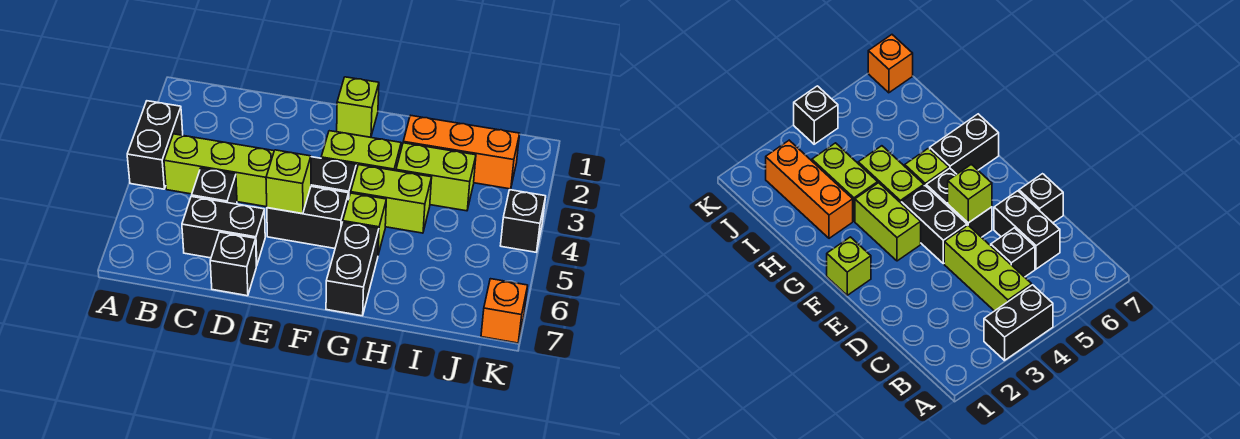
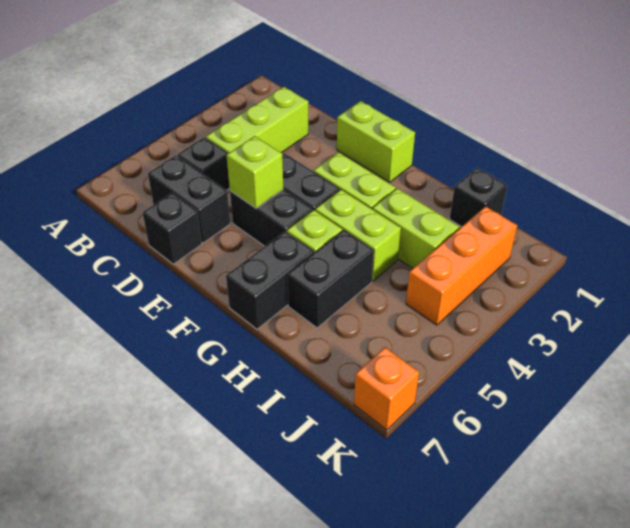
black brick A3:A4 level 1 -> black brick H5:H6 level 1
lime brick B4:D4 level 1 -> lime brick C2:C4 level 1
lime brick F1 level 1 -> lime brick E1:F1 level 1
orange brick H2:J2 level 1 -> orange brick J2:J4 level 1
black brick K4 level 1 -> black brick I1 level 1

